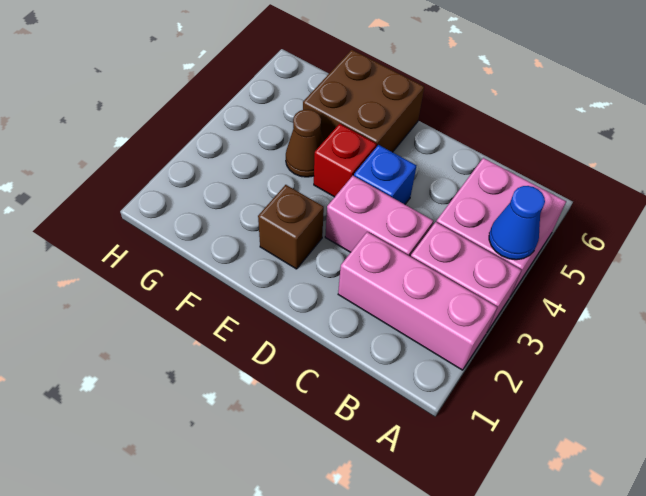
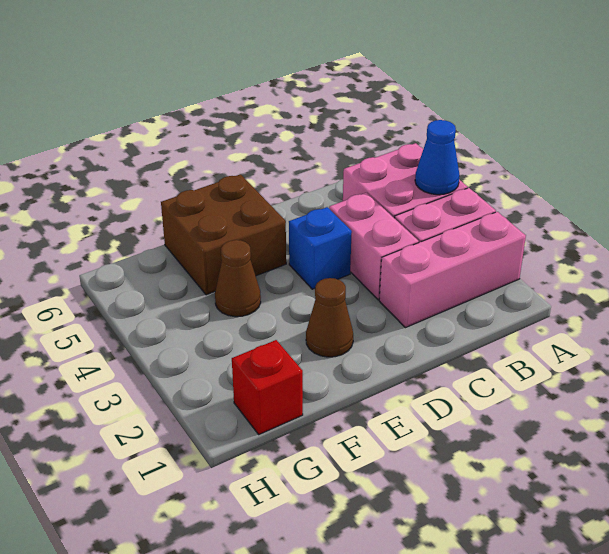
pink brick C3:D3 level 1 -> pink brick C3:C4 level 1
brown brick E2 level 1 -> brown cone E2 level 1
red brick E4 level 1 -> red brick G1 level 1

